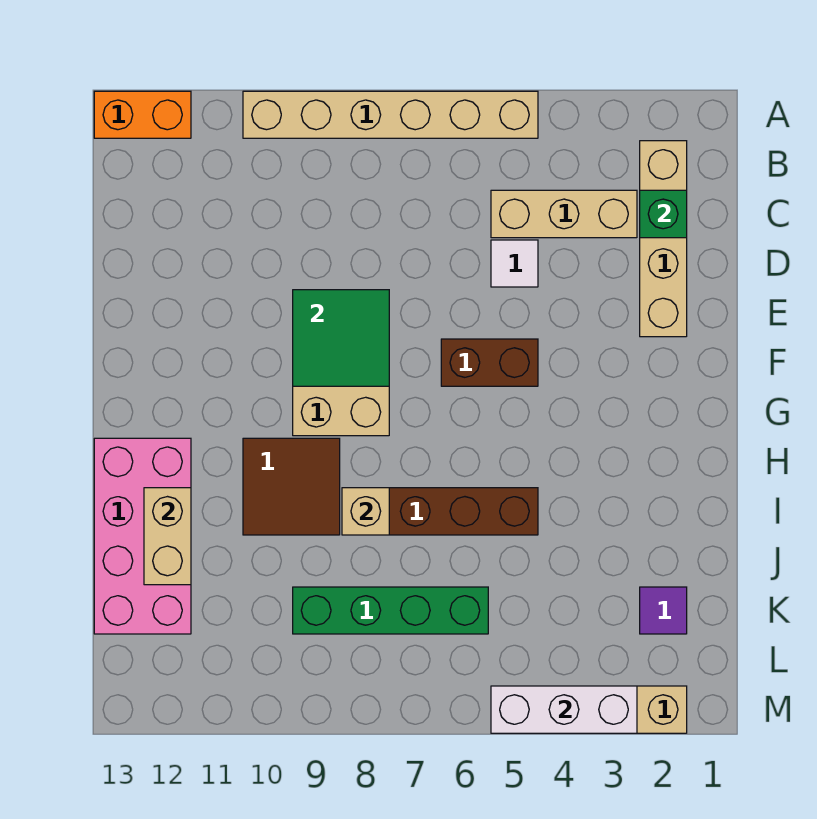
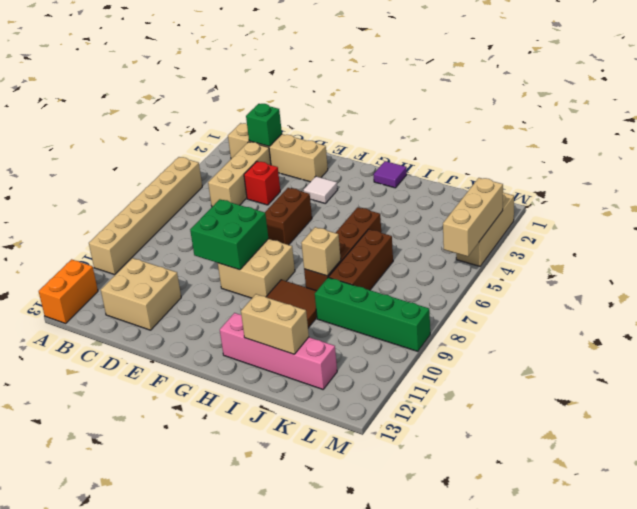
none -> tan brick C11:D12 level 1
none -> red brick D4 level 1
white tile D5 level 1 -> white tile F3 level 1
green tile E8:F9 level 2 -> green brick E8:F9 level 2
pink brick H12:K13 level 1 -> pink brick H12:K12 level 1
none -> brown brick J6:J8 level 1
purple tile K2 level 1 -> purple tile H1 level 1
green brick K6:K9 level 1 -> green brick J9:M9 level 1
white brick M3:M5 level 2 -> tan brick M3:M5 level 2

